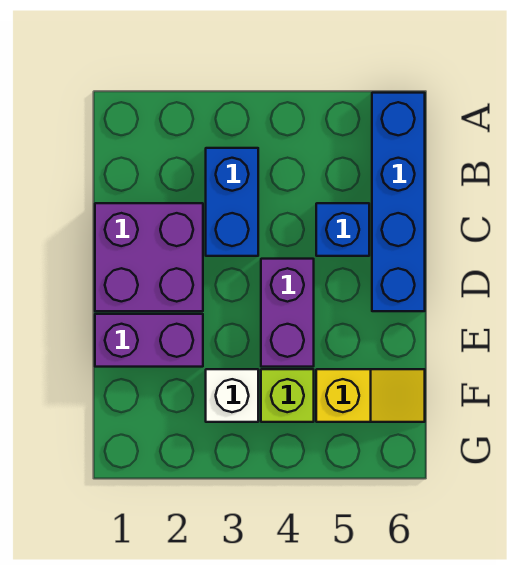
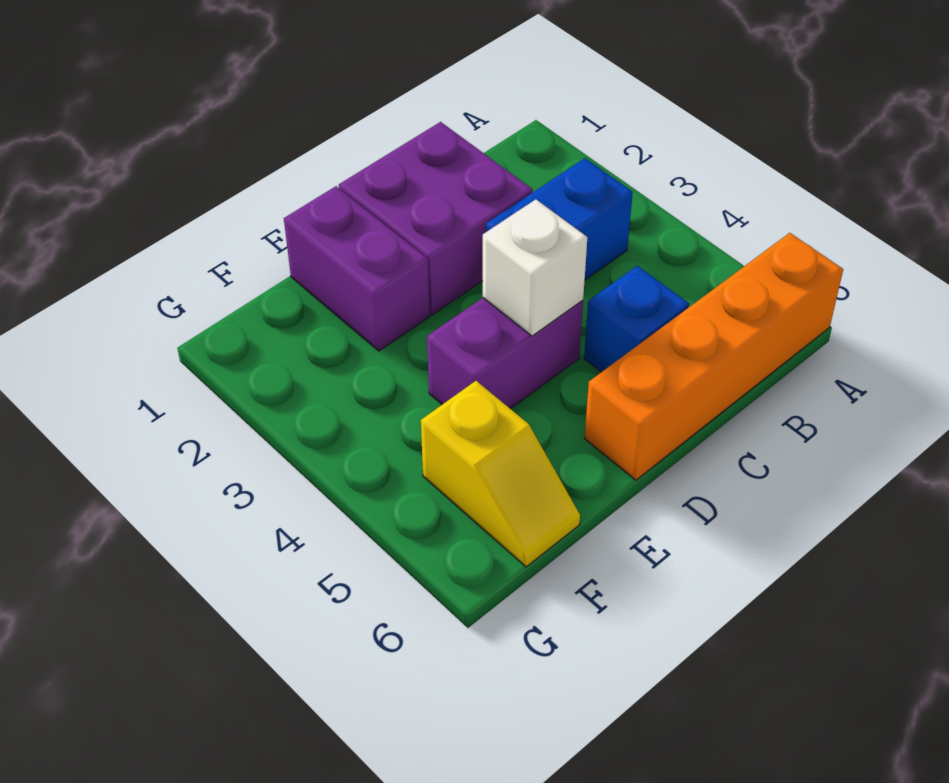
blue brick A6:D6 level 1 -> orange brick A6:D6 level 1
white brick F3 level 1 -> white brick D4 level 2
lime brick F4 level 1 -> none

